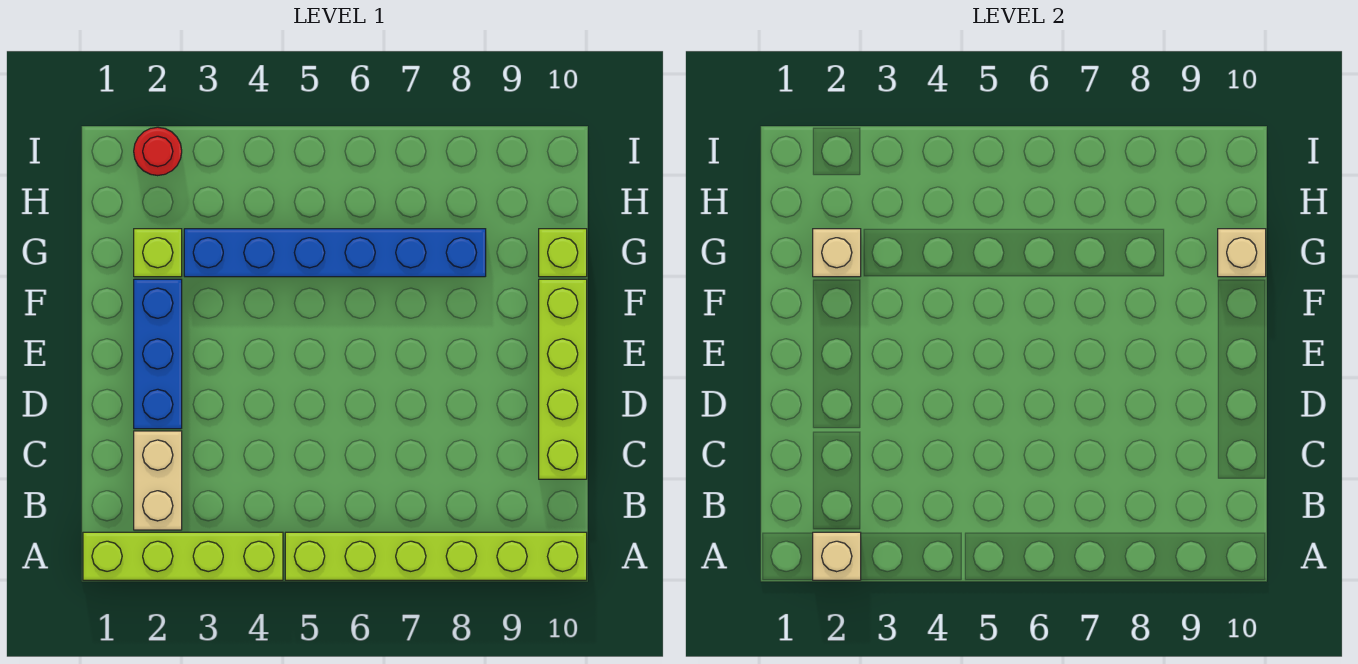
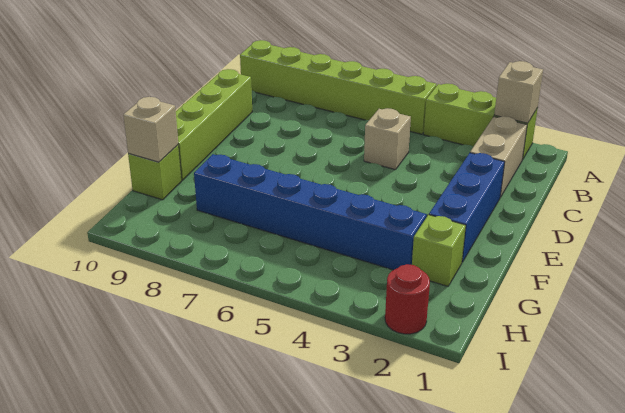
lime brick A1:A4 level 1 -> lime brick A2:A4 level 1
tan brick G2 level 2 -> tan brick C5 level 1

